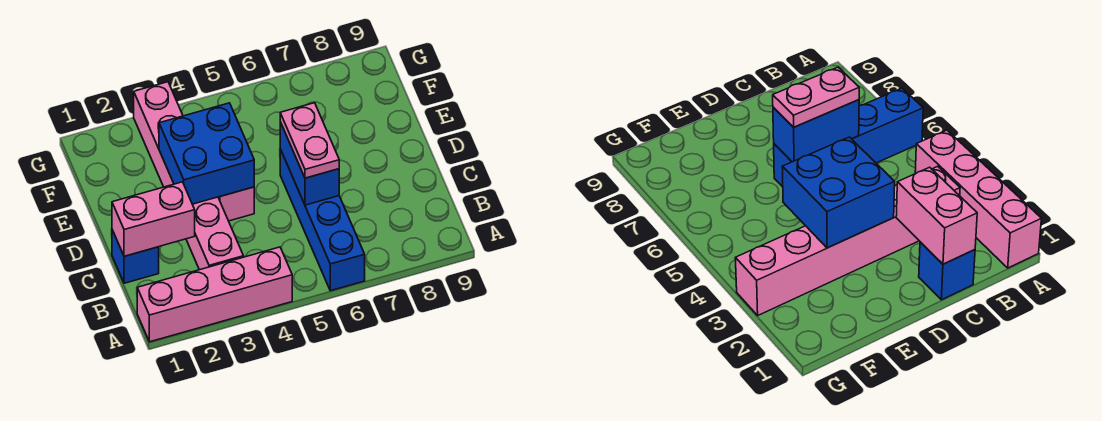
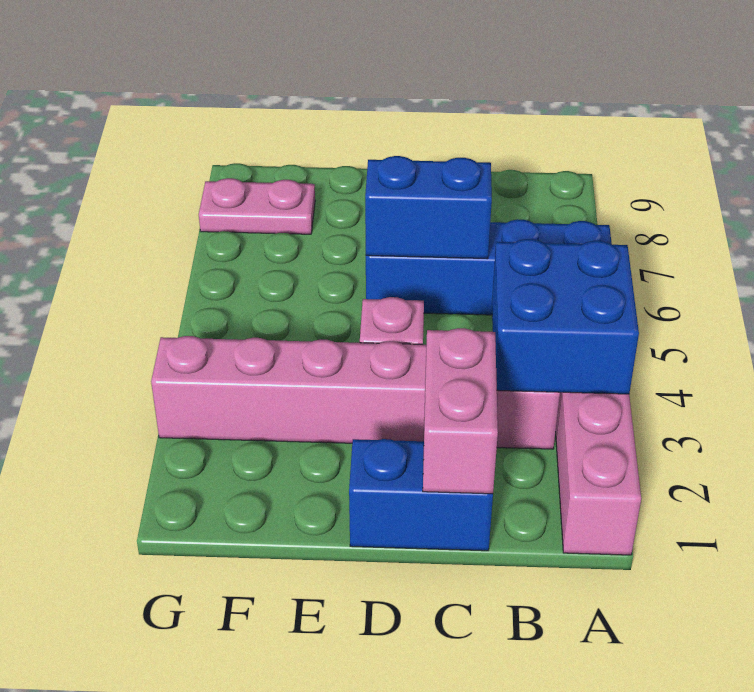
blue brick C1 level 1 -> blue brick C1:D1 level 1
pink plate C6:D6 level 3 -> pink plate F8:G8 level 1
blue brick D3:E4 level 2 -> blue brick A3:B4 level 2

